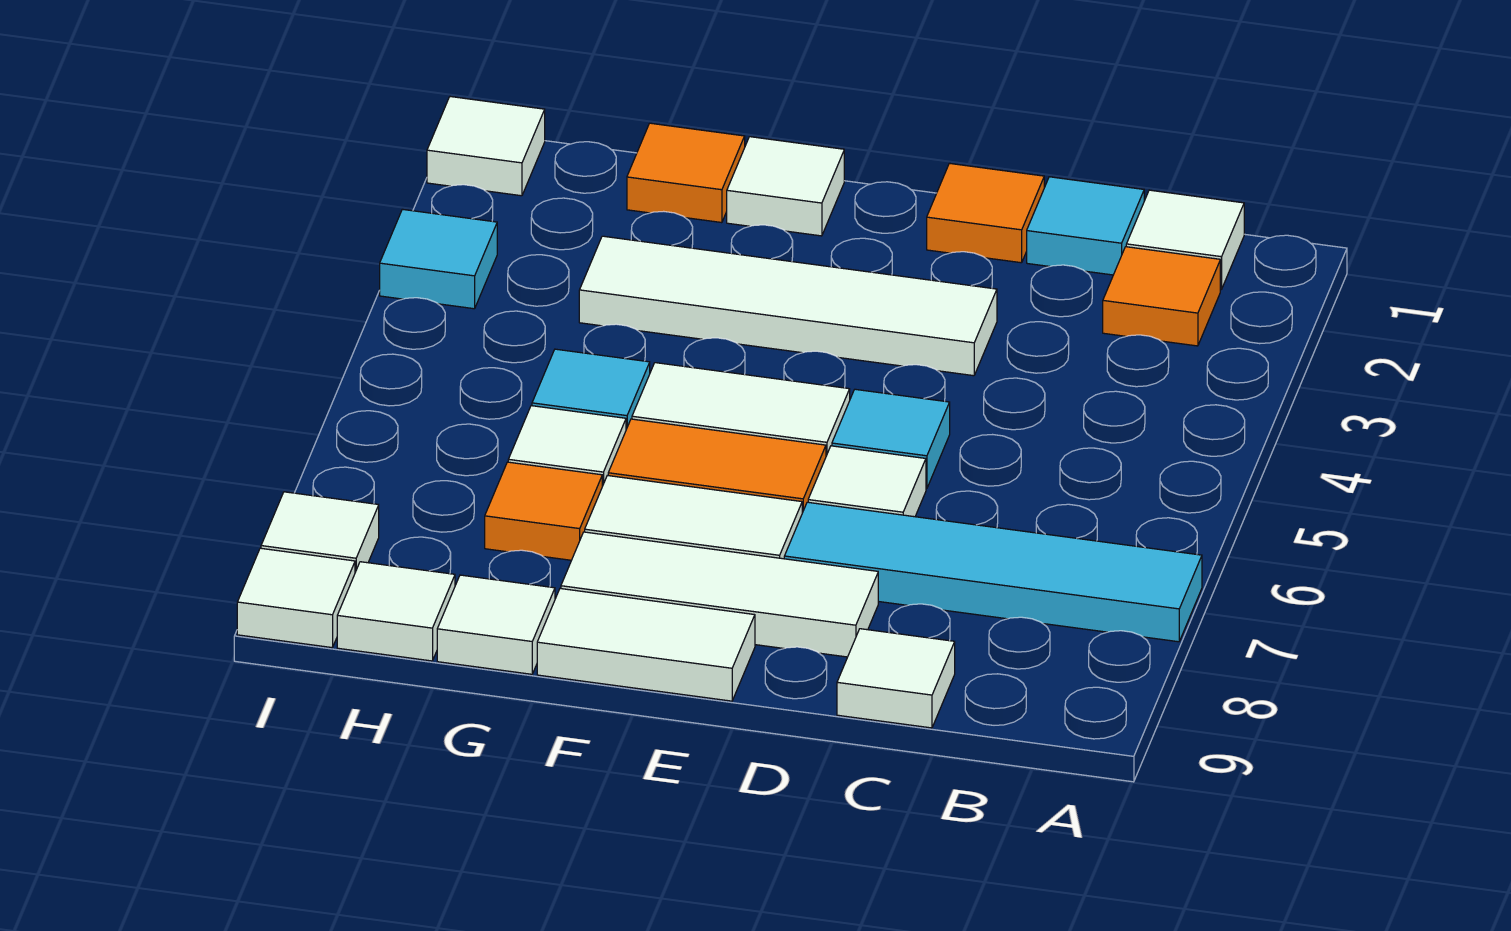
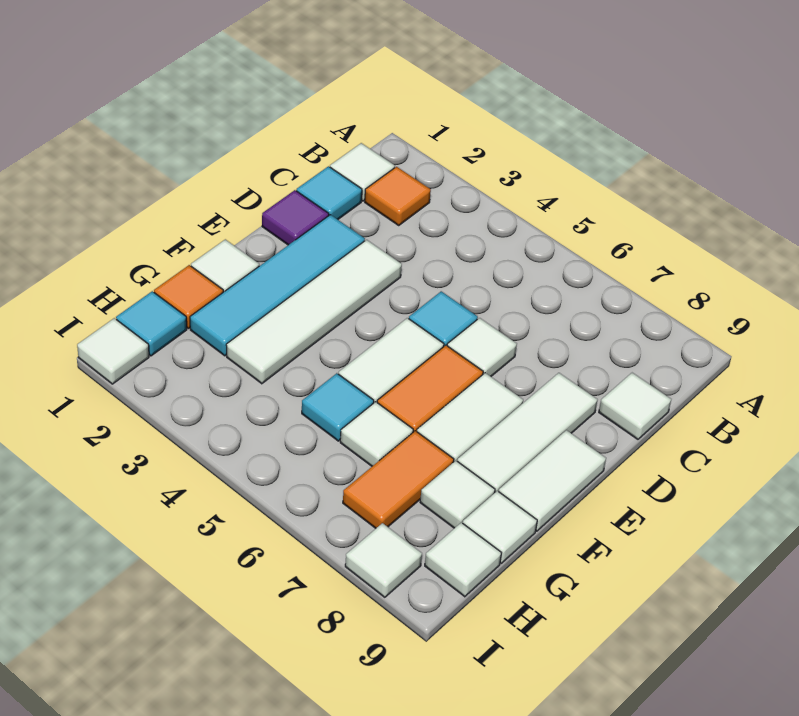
cyan tile A7:D7 level 1 -> cyan tile D2:G2 level 1
orange tile D1 level 1 -> purple tile D1 level 1
orange tile G7 level 1 -> orange tile G7:H7 level 1
cyan tile I3 level 1 -> cyan tile H1 level 1
white tile I9 level 1 -> white tile G8 level 1

